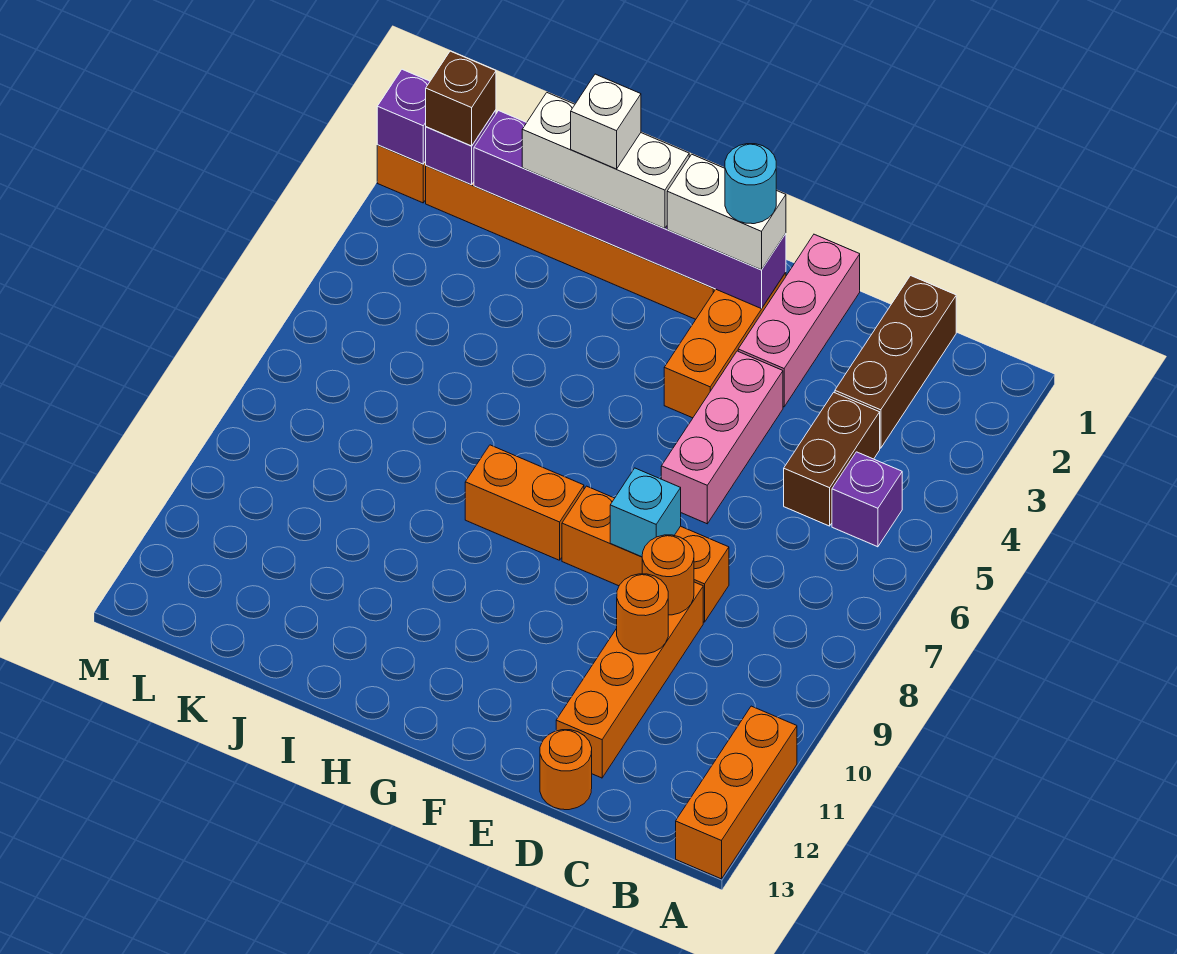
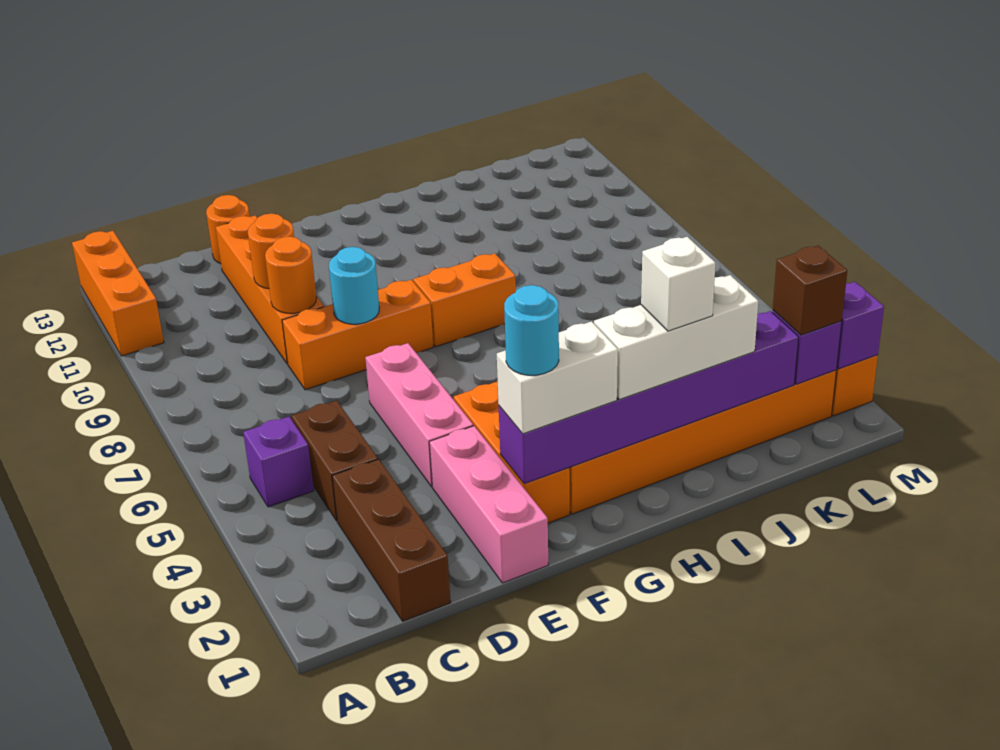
cyan brick E8 level 2 -> cyan round brick E8 level 2

